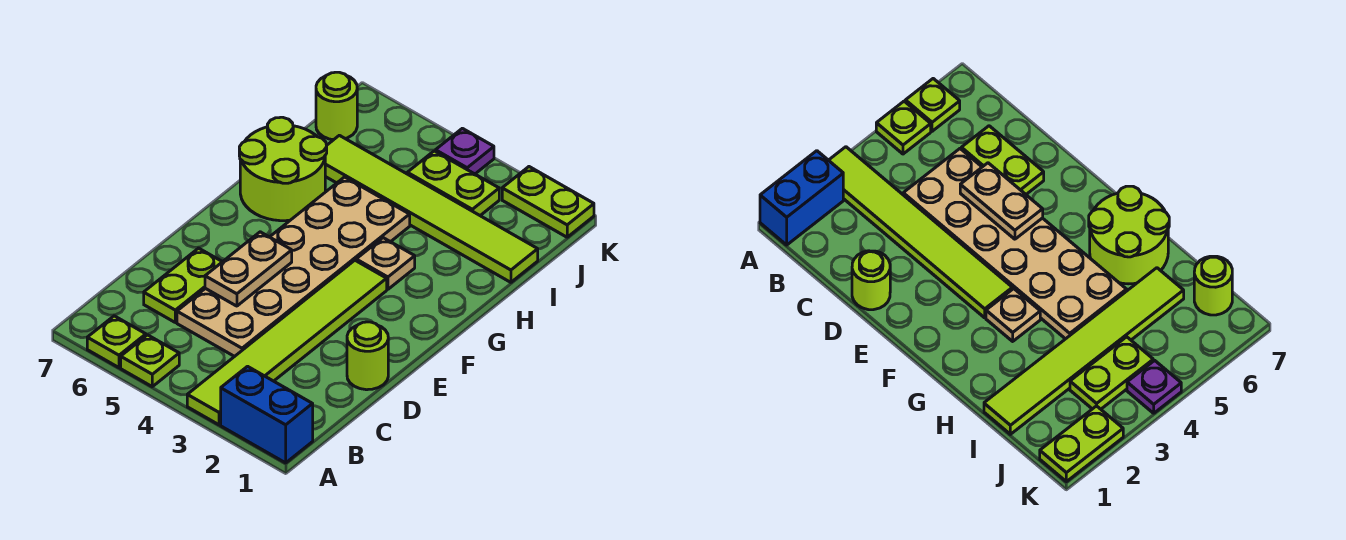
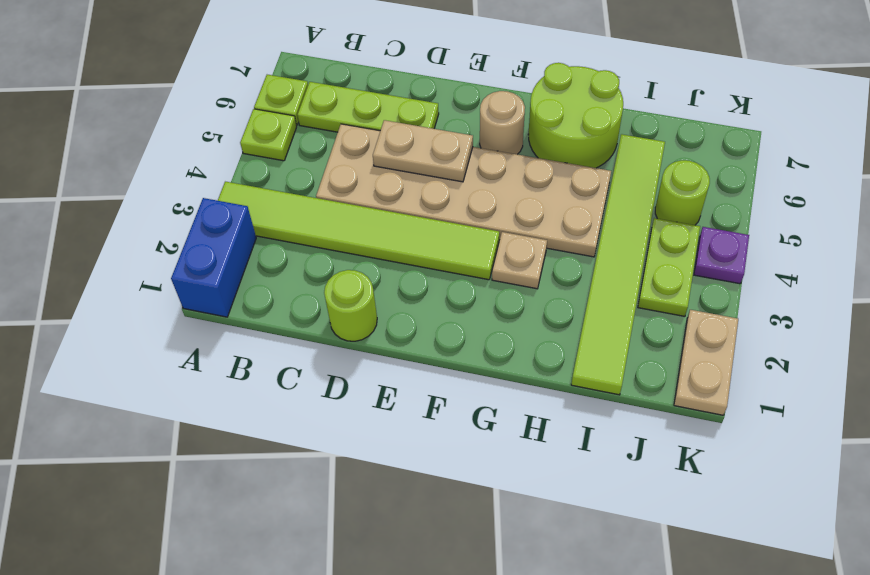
lime plate C6:D6 level 1 -> lime plate B6:D6 level 1
none -> tan round brick F6 level 1
lime round brick J7 level 1 -> lime round brick J5 level 1
lime plate K1:K2 level 1 -> tan plate K1:K2 level 1

